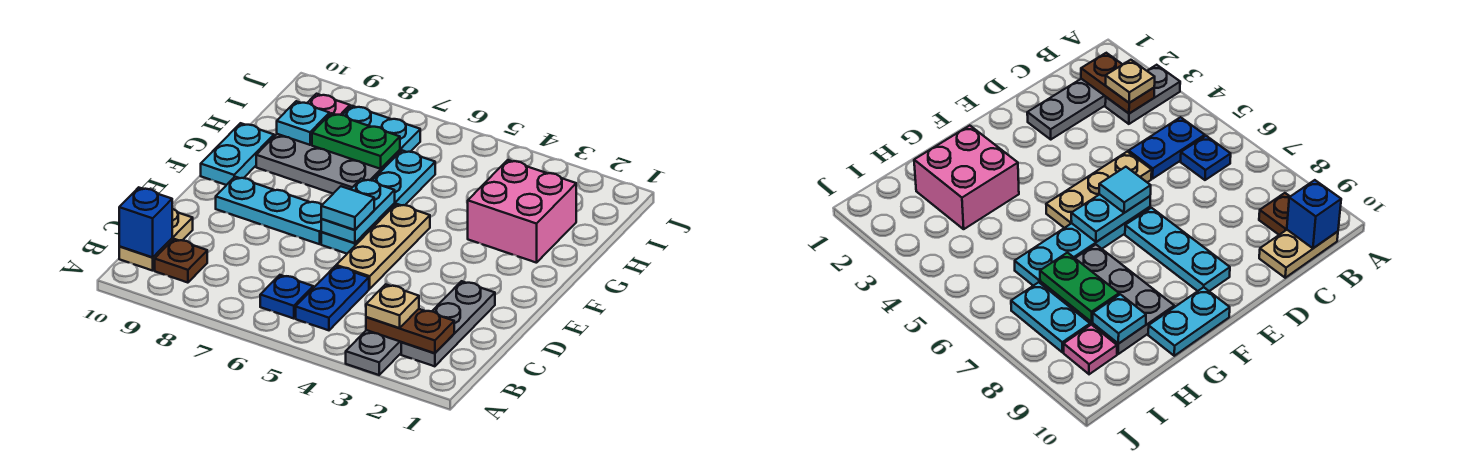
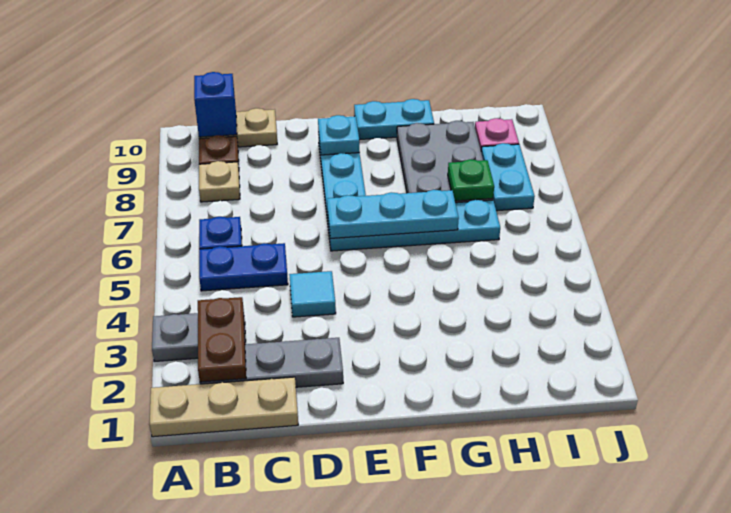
tan plate B3 level 3 -> tan plate B8 level 1
tan plate D5:F5 level 1 -> tan plate A1:C1 level 1
cyan plate E6:F6 level 2 -> cyan plate E6:G6 level 2
cyan tile E6 level 3 -> cyan tile D4 level 1
pink brick G2:H3 level 1 -> none
green plate H7:H8 level 2 -> green plate H7 level 2
cyan plate H9 level 2 -> cyan plate E9 level 2

